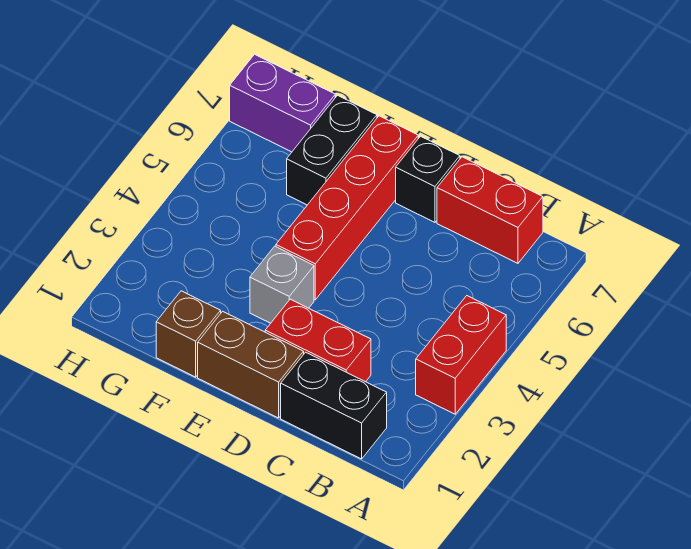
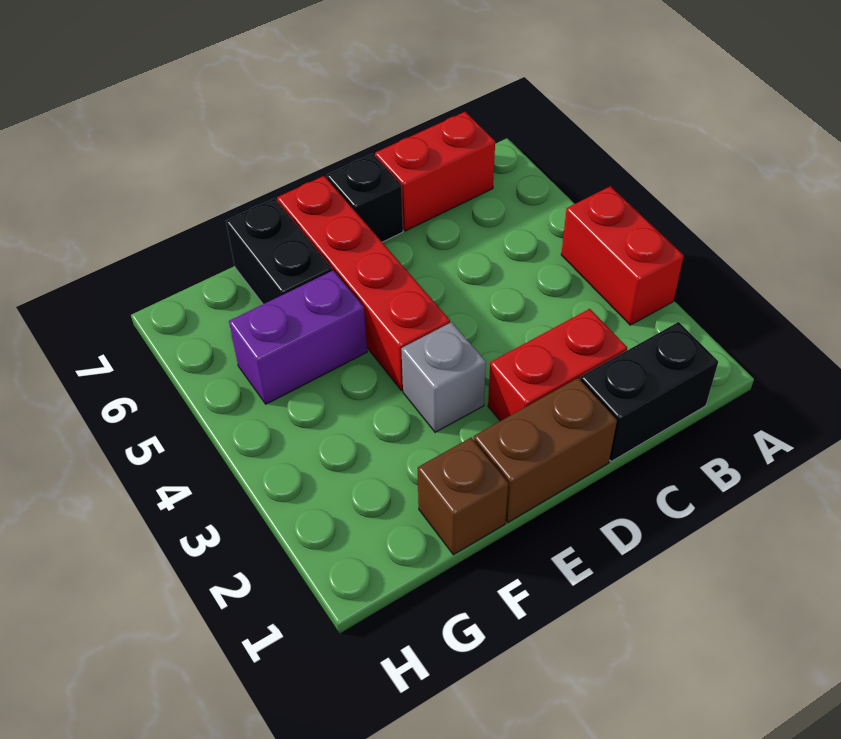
purple brick G7:H7 level 1 -> purple brick F5:G5 level 1

